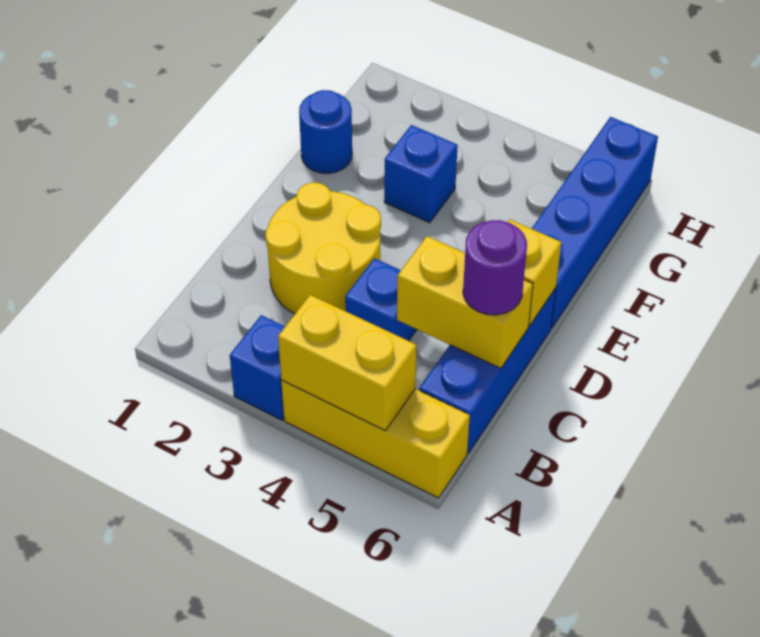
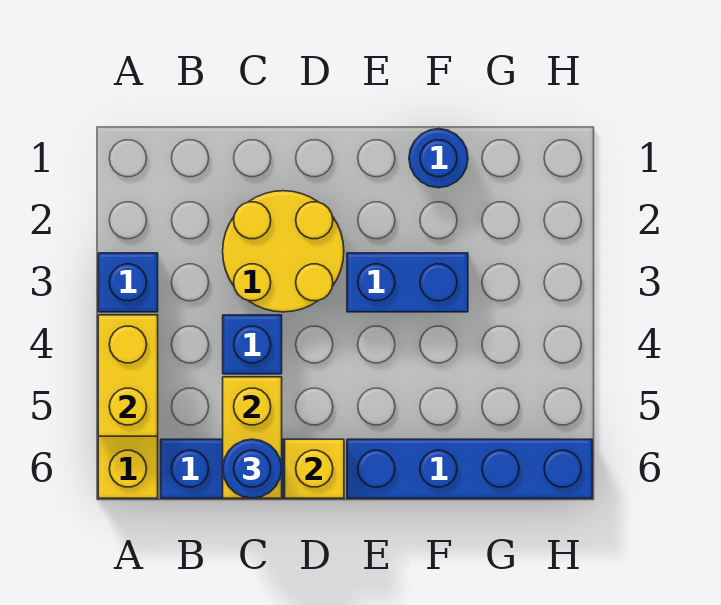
purple round brick C6 level 3 -> blue round brick C6 level 3
blue brick F3 level 1 -> blue brick E3:F3 level 1

